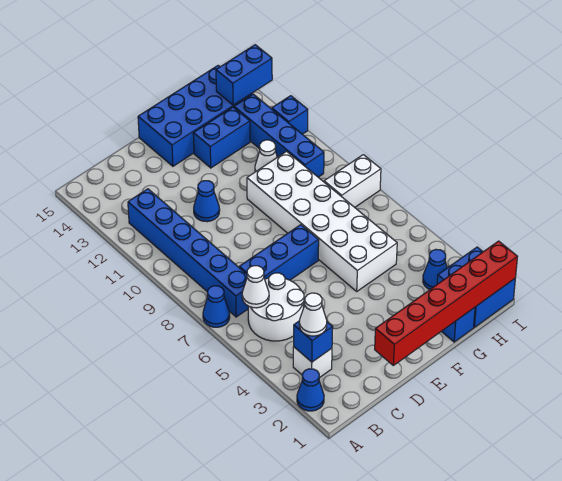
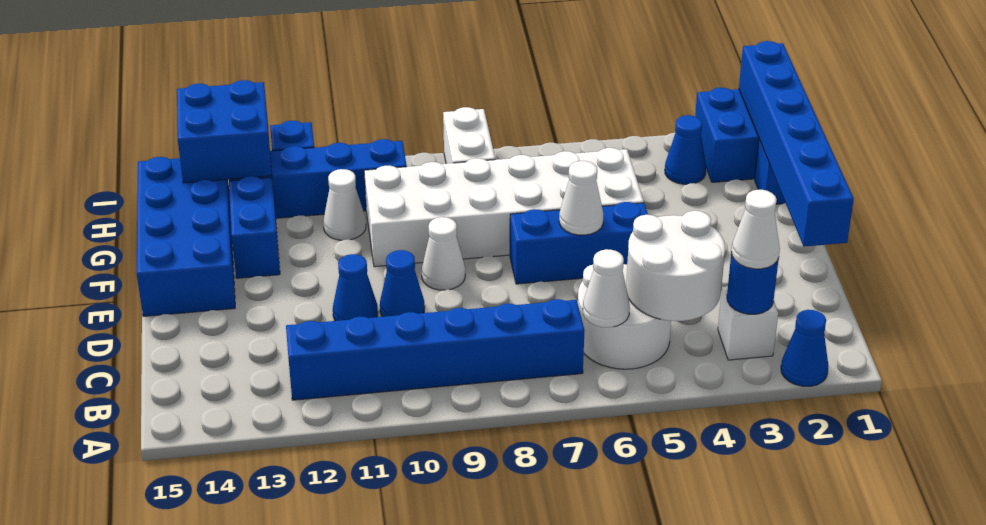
blue cone A7 level 1 -> blue cone D10 level 1
blue brick B3 level 2 -> blue round brick B3 level 2
none -> white round brick B4:C5 level 2
blue brick C7:E7 level 1 -> blue brick E5:E7 level 1
red brick D1:I1 level 2 -> blue brick D1:I1 level 2
none -> white cone E6 level 2
none -> white cone E9 level 1
blue brick H14:I14 level 2 -> blue brick H13:I14 level 2

